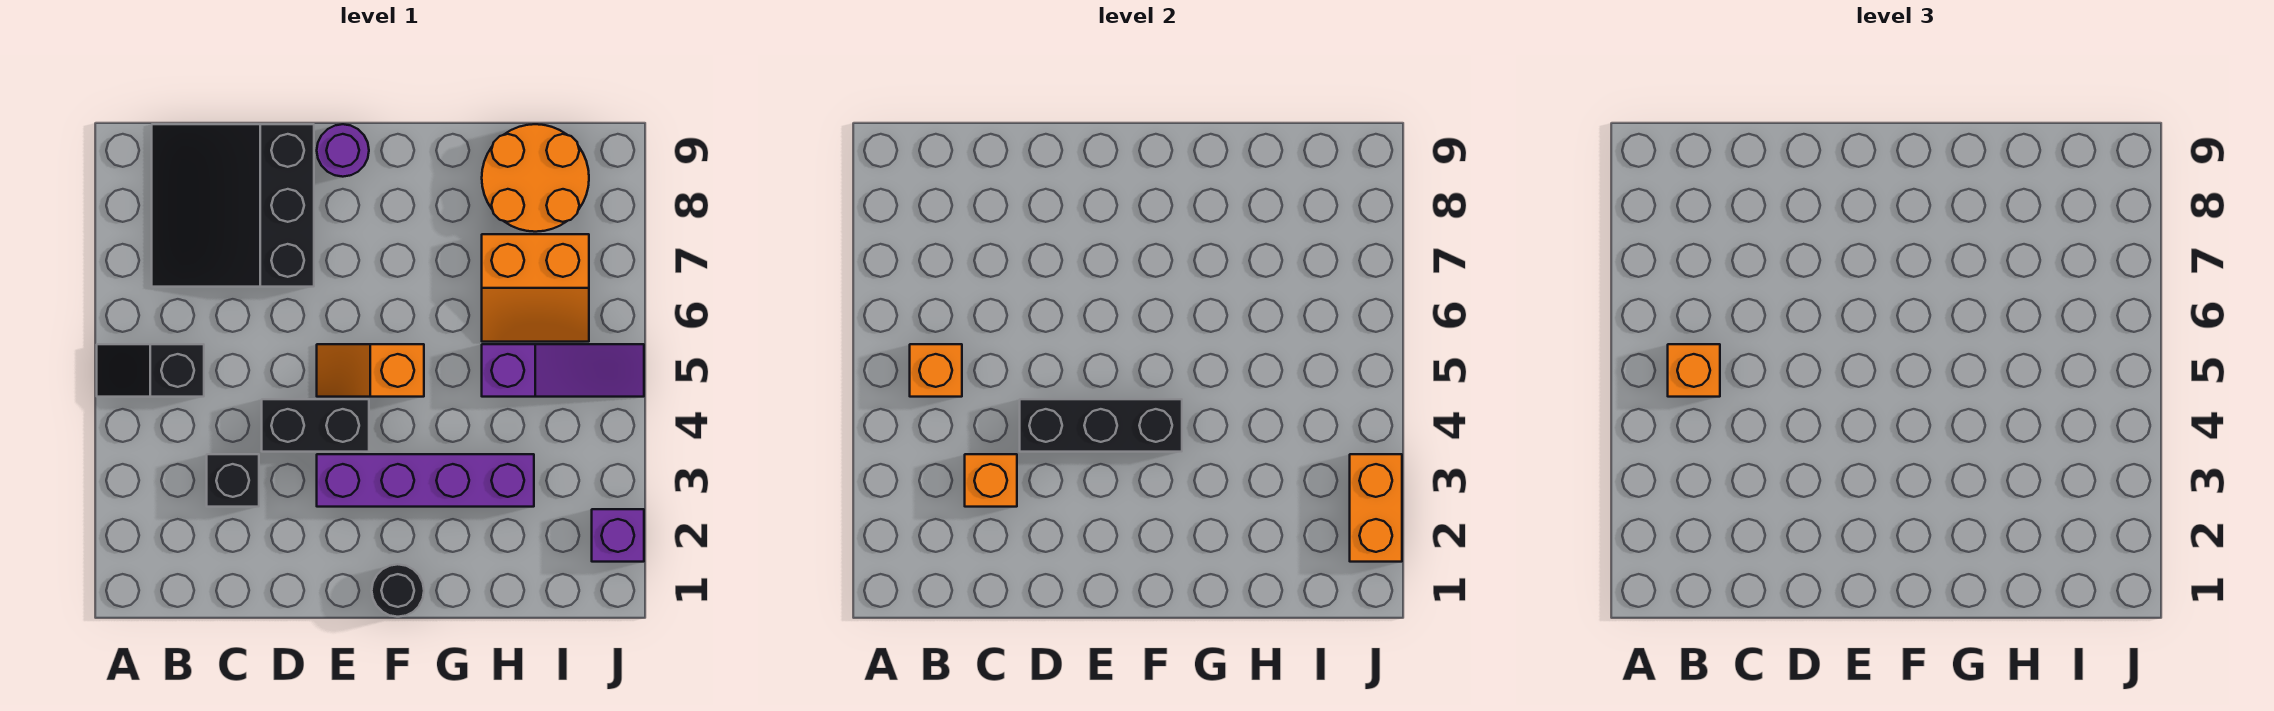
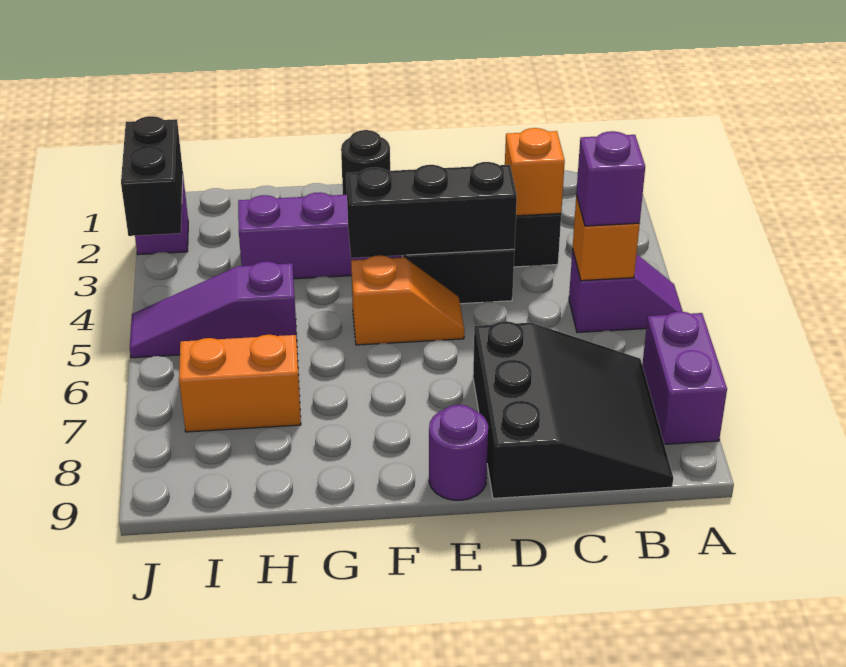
black slope A5:B5 level 1 top B -> purple slope A5:B5 level 1 top B
none -> purple brick A7:A8 level 1
orange brick B5 level 3 -> purple brick B5 level 3
orange round brick H8:I9 level 1 -> none
orange brick J2:J3 level 2 -> black brick J2:J3 level 2

